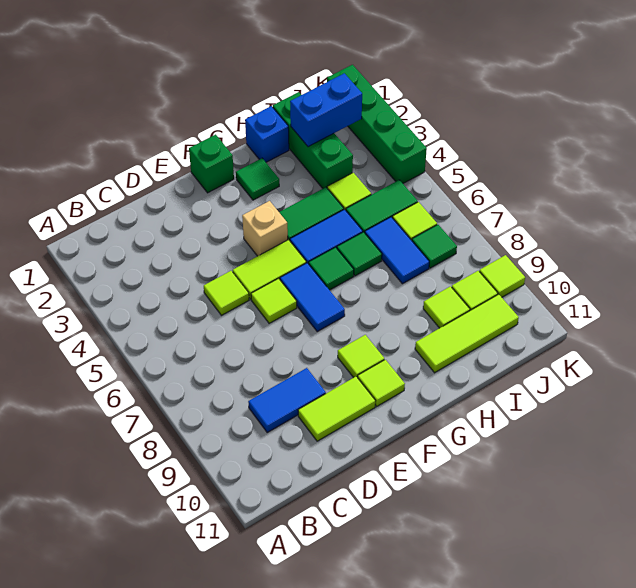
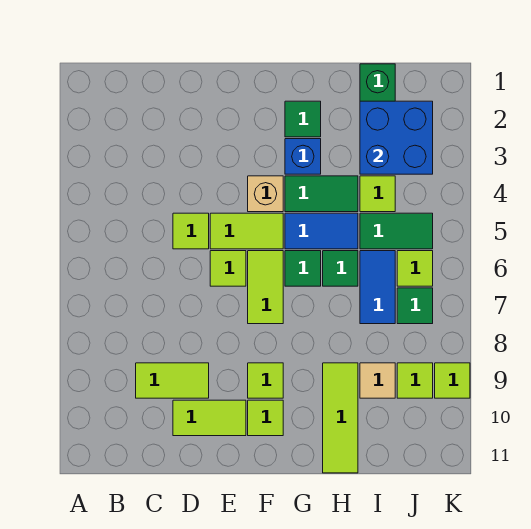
blue tile C9:D9 level 1 -> lime tile C9:D9 level 1
green brick F1 level 1 -> none
blue tile F6:F7 level 1 -> lime tile F6:F7 level 1
blue brick H1 level 1 -> blue brick G3 level 1
lime tile H10:J10 level 1 -> lime tile H9:H11 level 1
blue brick I2:J2 level 2 -> blue brick I2:J3 level 2
lime tile I9 level 1 -> tan tile I9 level 1
green brick K1:K4 level 1 -> none

